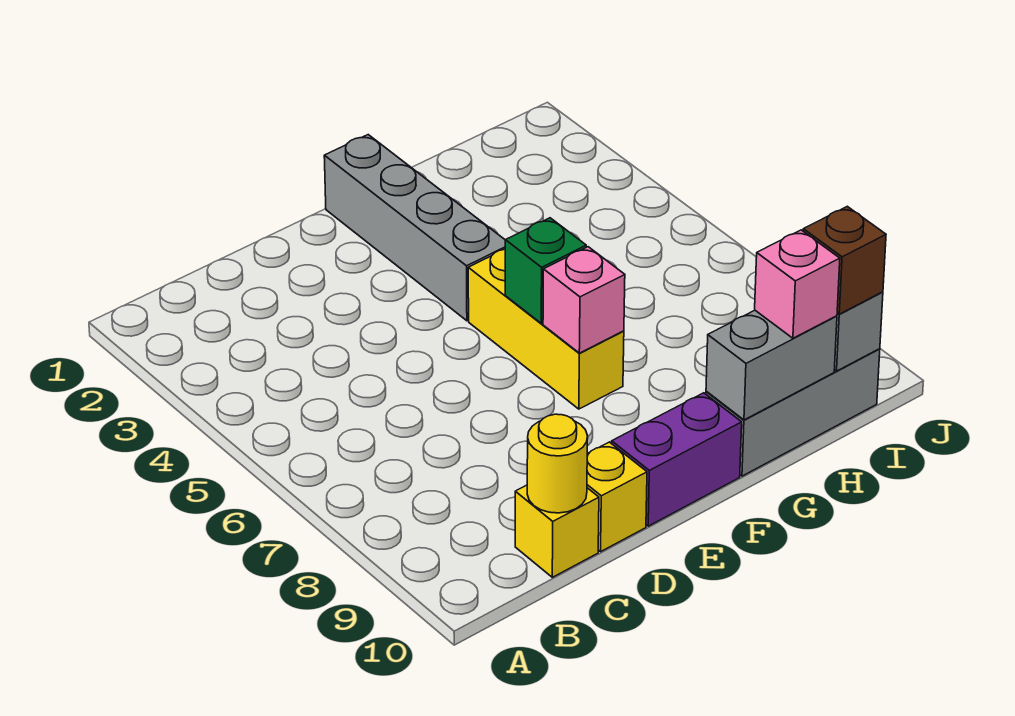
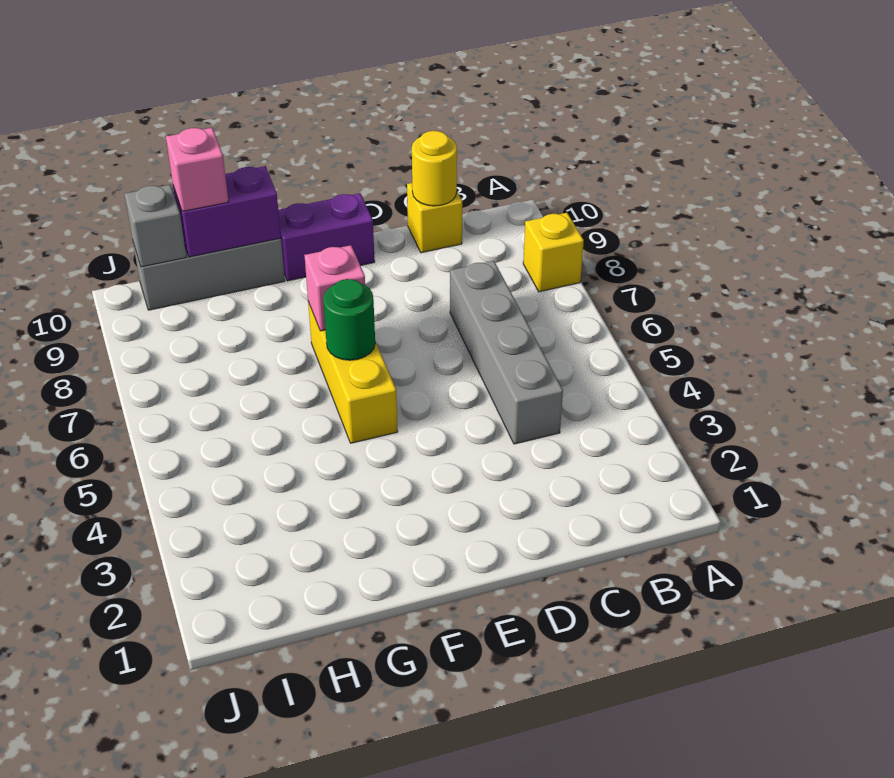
yellow brick D10 level 1 -> yellow brick A8 level 1
grey brick F1:F4 level 1 -> grey brick C4:C7 level 1
green brick F6 level 2 -> green round brick F6 level 2
grey brick G10:H10 level 2 -> purple brick G10:H10 level 2
brown brick I10 level 3 -> none

